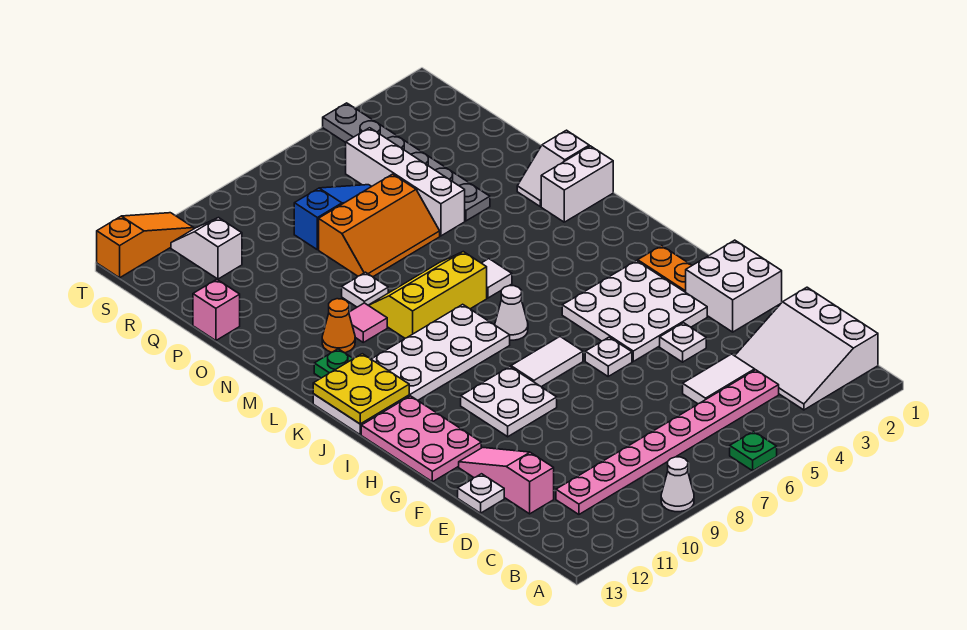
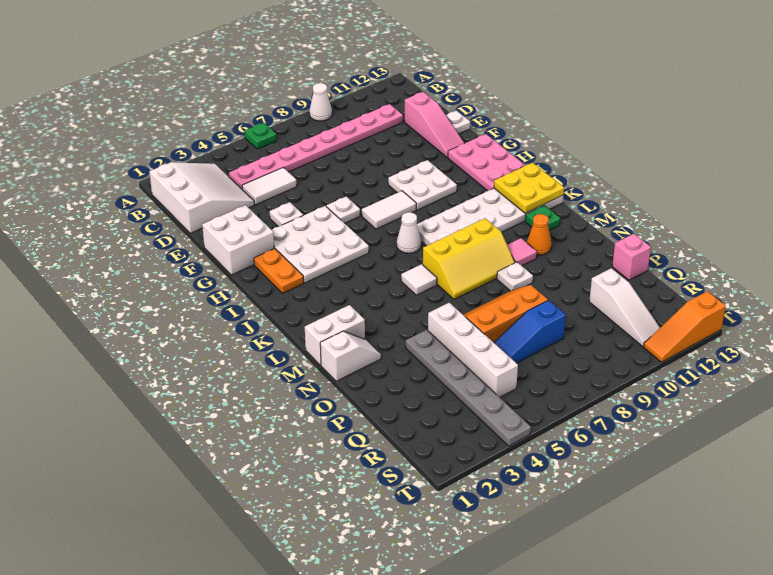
white slope R11:S11 level 1 top R -> white slope Q11:S11 level 1 top Q

